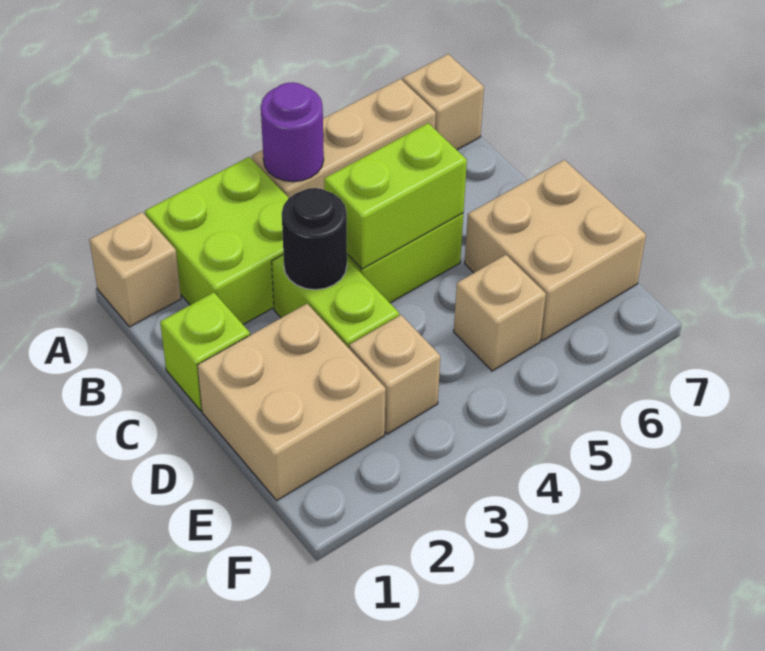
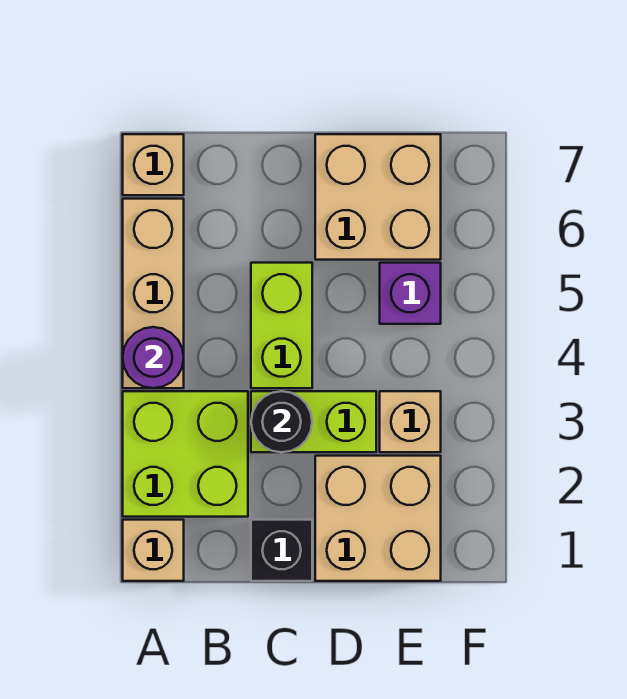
lime brick C1 level 1 -> black brick C1 level 1
lime brick C4:C5 level 2 -> none
tan brick E5 level 1 -> purple brick E5 level 1

